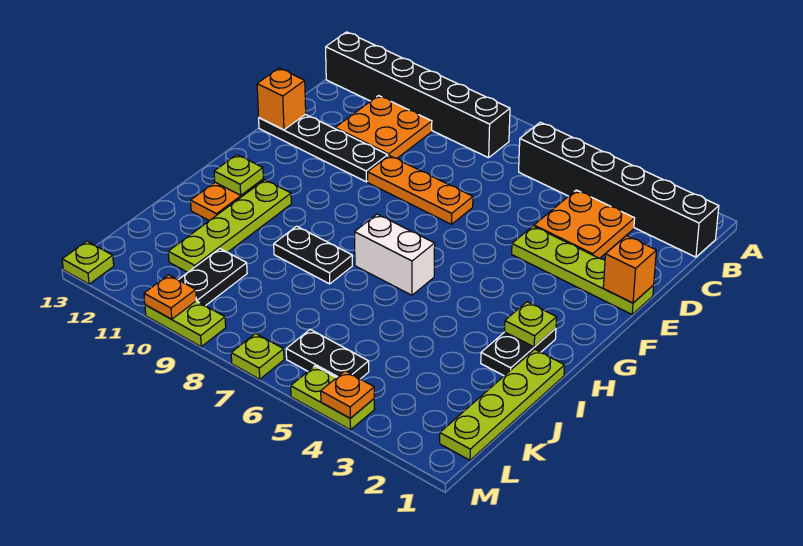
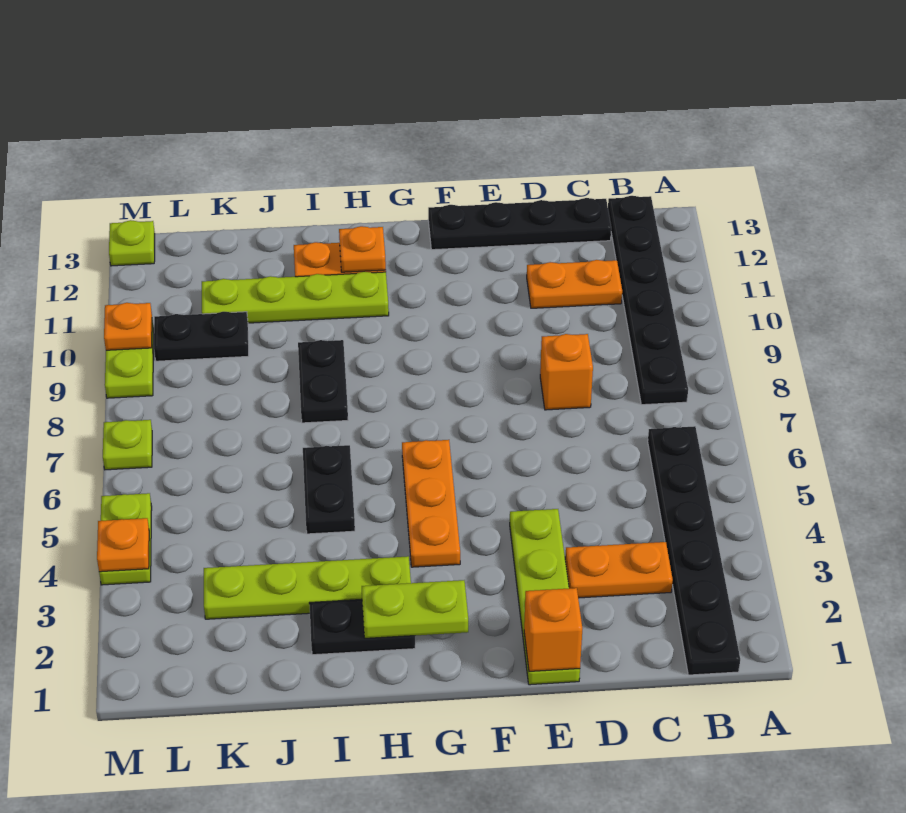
black brick B1:B6 level 1 -> black plate B1:B6 level 1
black brick B8:B13 level 1 -> black plate B8:B13 level 1
orange plate C3:D4 level 1 -> orange plate C3:D3 level 1
orange plate C10:D11 level 1 -> orange plate C11:D11 level 1
orange plate E7:E9 level 1 -> orange plate G4:G6 level 1
black plate E10:E13 level 1 -> black plate C13:F13 level 1
orange brick E13 level 2 -> orange brick D8 level 1
lime plate H2 level 2 -> lime plate G2:H2 level 2
white brick H6:H7 level 1 -> none
lime plate H12 level 2 -> orange plate H12 level 2
lime plate I1:L1 level 1 -> lime plate H3:K3 level 1
black plate L5:L6 level 1 -> black plate I5:I6 level 1

